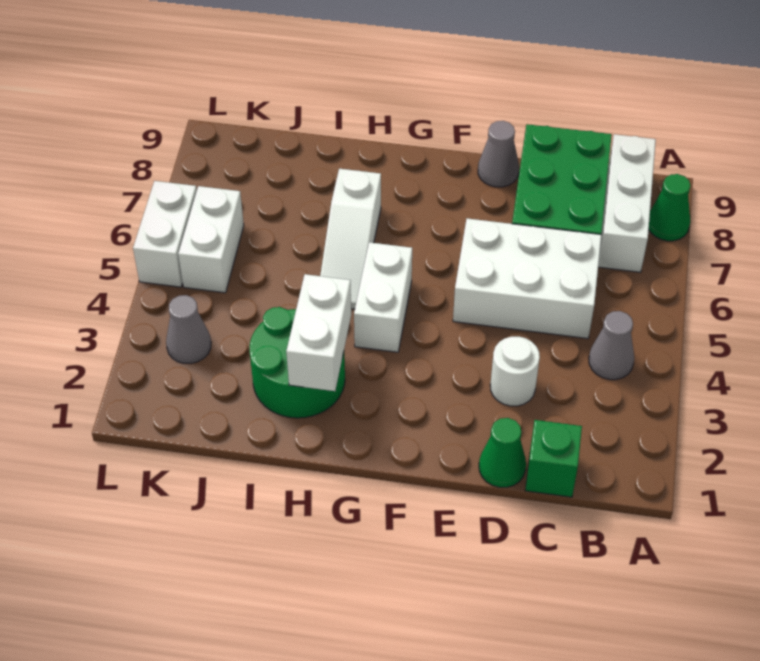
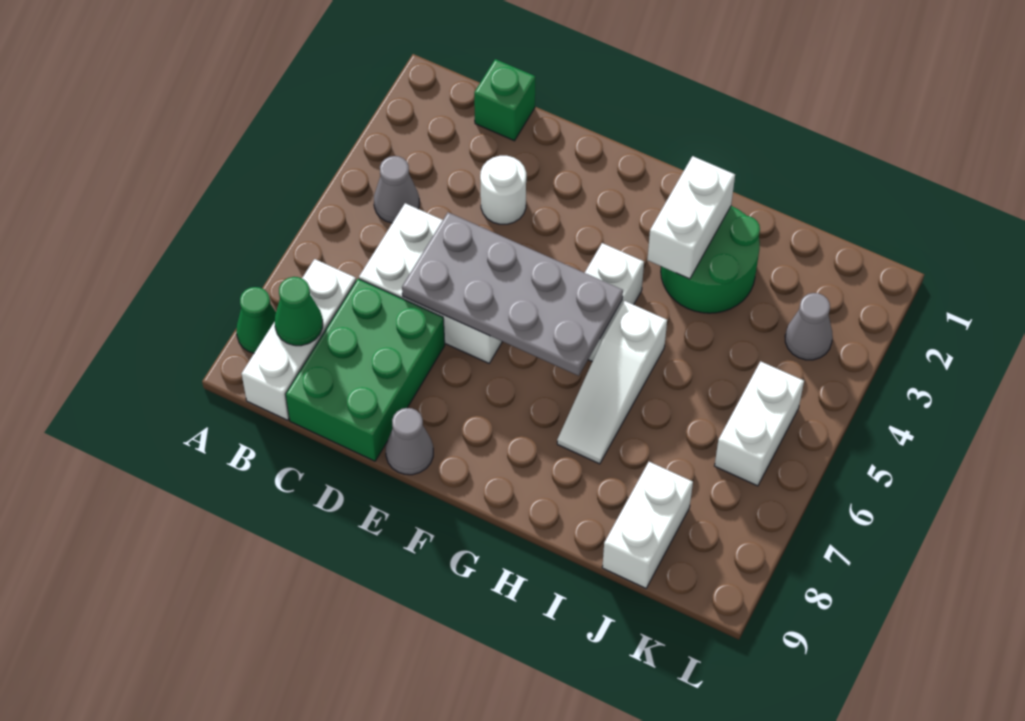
green cone D1 level 1 -> green cone B8 level 2
none -> grey plate D5:G6 level 2
white slope H5:H7 level 1 top 7 -> white slope H5:H7 level 1 top 5
white brick L5:L6 level 1 -> white brick J8:J9 level 1

